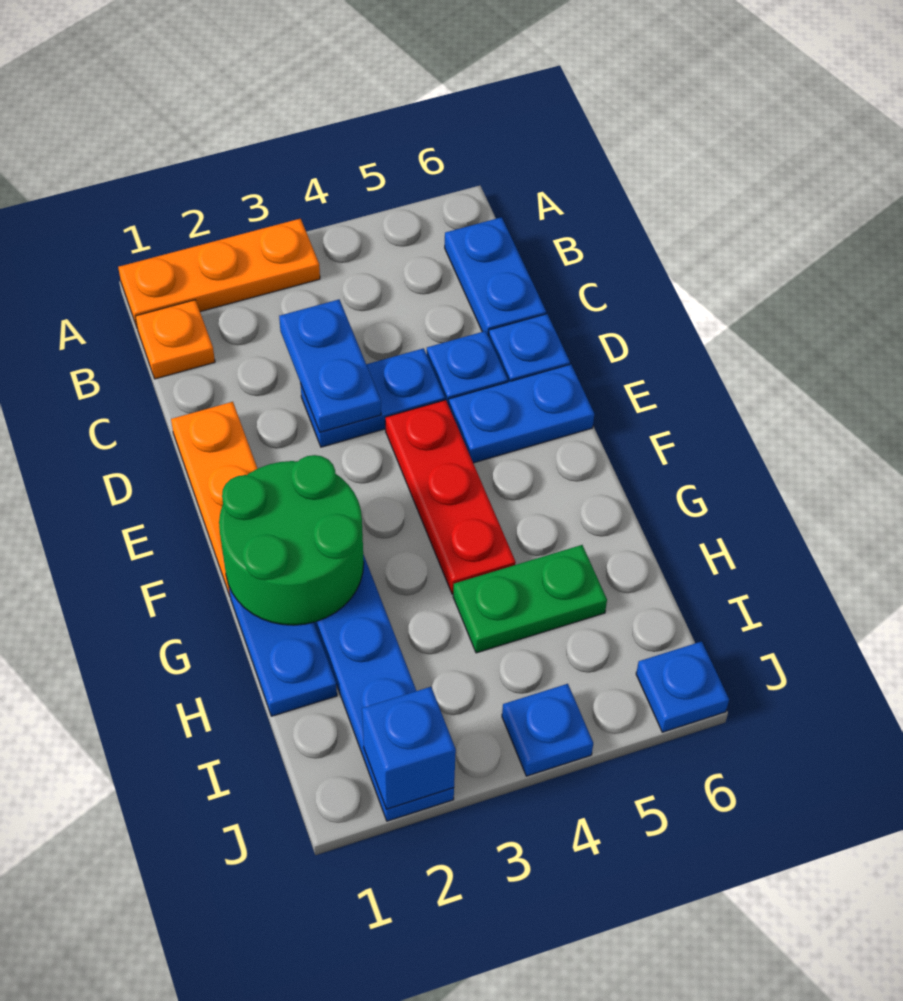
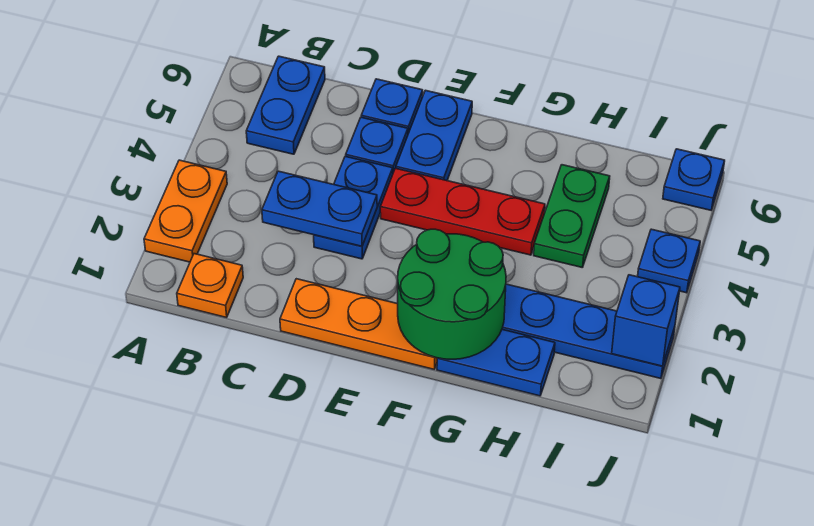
orange plate A1:A3 level 1 -> orange plate A2:A3 level 1
blue plate B6:C6 level 1 -> blue plate B5:B6 level 1

